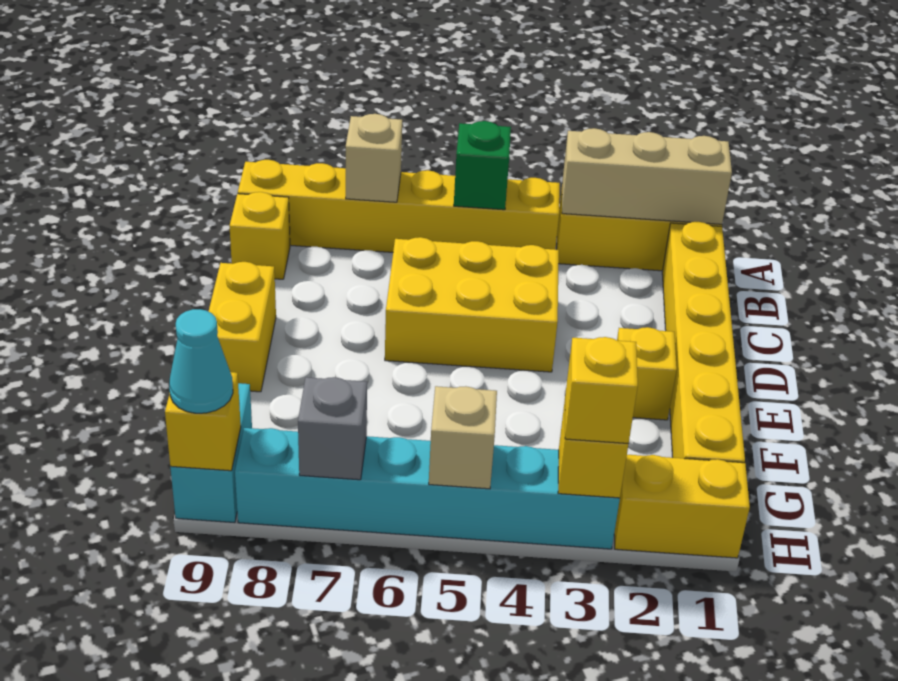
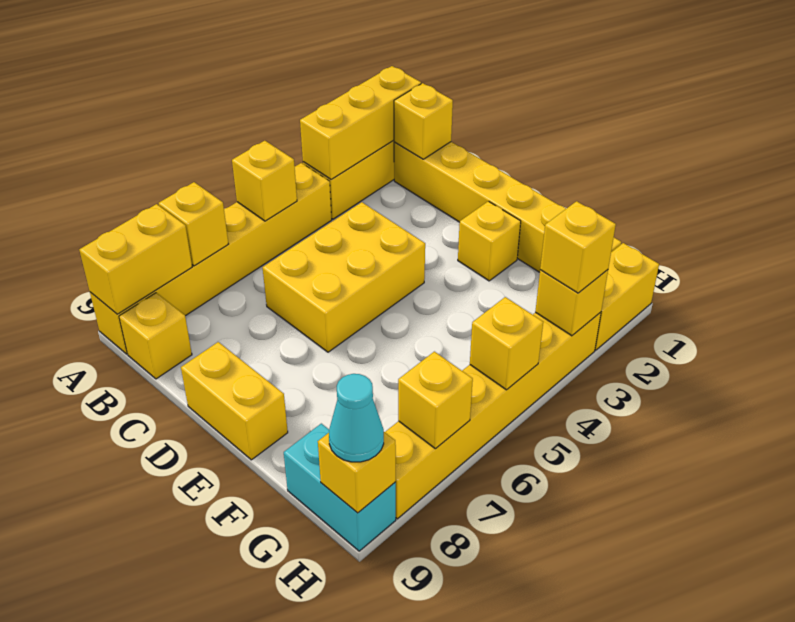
tan brick A1:A3 level 2 -> yellow brick A1:A3 level 2
green brick A5 level 2 -> yellow brick A5 level 2
tan brick A7 level 2 -> yellow brick A7 level 2
none -> yellow brick A8:A9 level 2
none -> yellow brick B1 level 2
cyan brick H3:H8 level 1 -> yellow brick H3:H8 level 1
tan brick H5 level 2 -> yellow brick H5 level 2
grey brick H7 level 2 -> yellow brick H7 level 2

